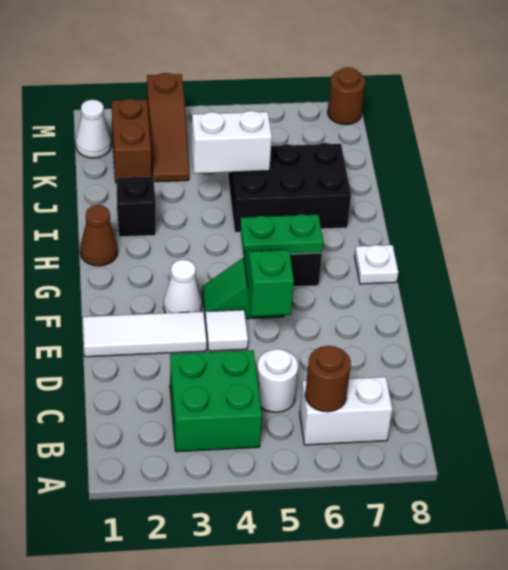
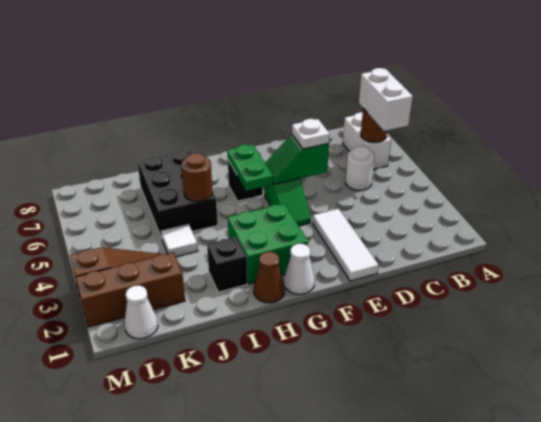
green brick B3:C4 level 1 -> green brick G2:H3 level 1
white tile E4 level 1 -> white tile J4 level 1
white cone F3 level 1 -> white cone G1 level 1
white plate G8 level 1 -> white plate E5 level 3
white brick J4:J5 level 2 -> white brick B5:B6 level 3
brown brick K2:L2 level 1 -> brown brick K2:M2 level 1
brown round brick M8 level 1 -> brown round brick I5 level 2

